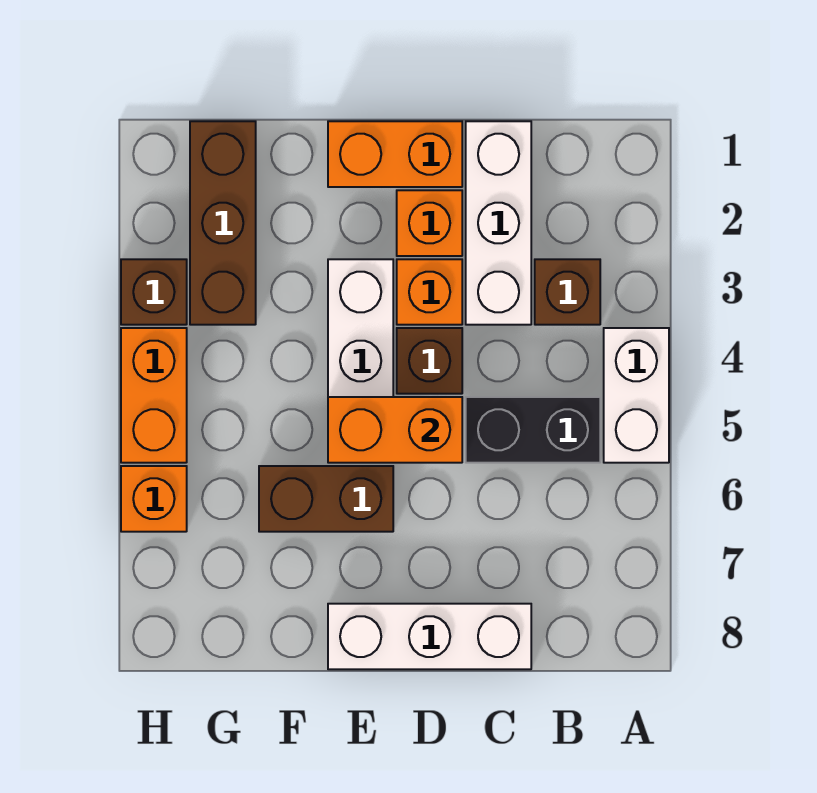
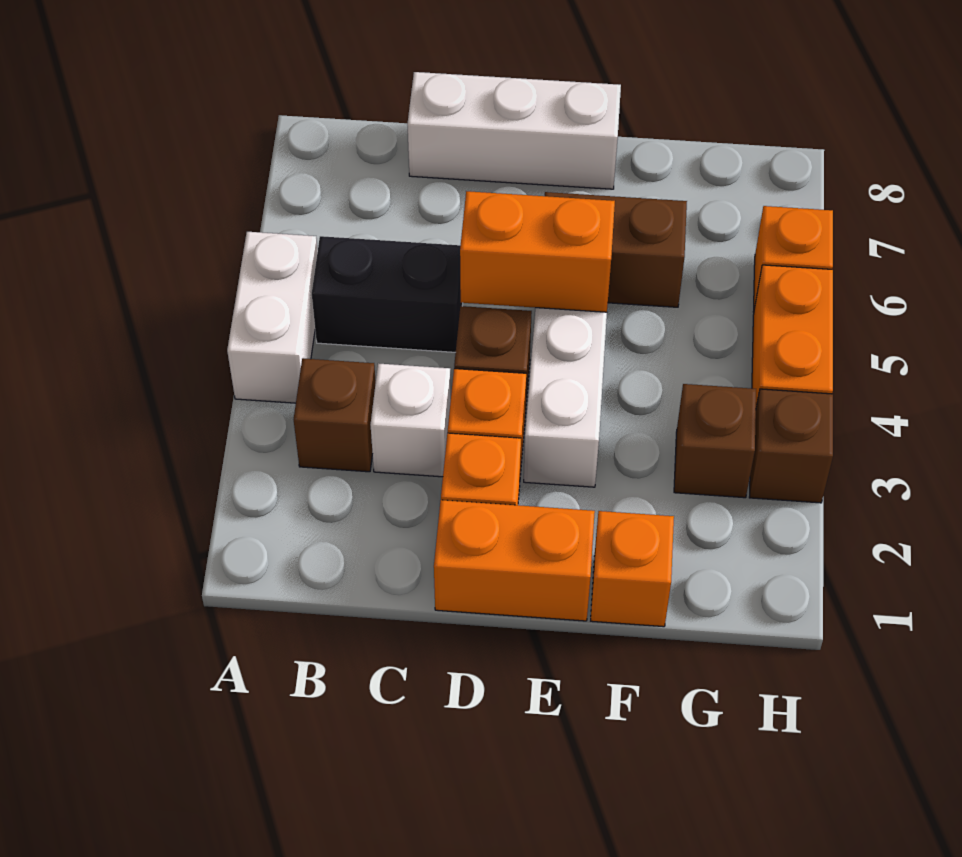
white brick C1:C3 level 1 -> white brick C3 level 1
none -> orange brick F1 level 1
brown brick G1:G3 level 1 -> brown brick G3 level 1

